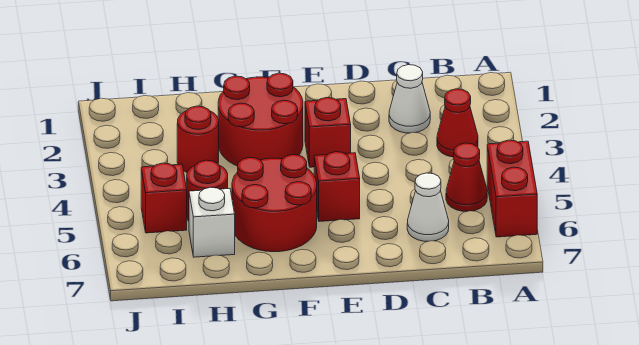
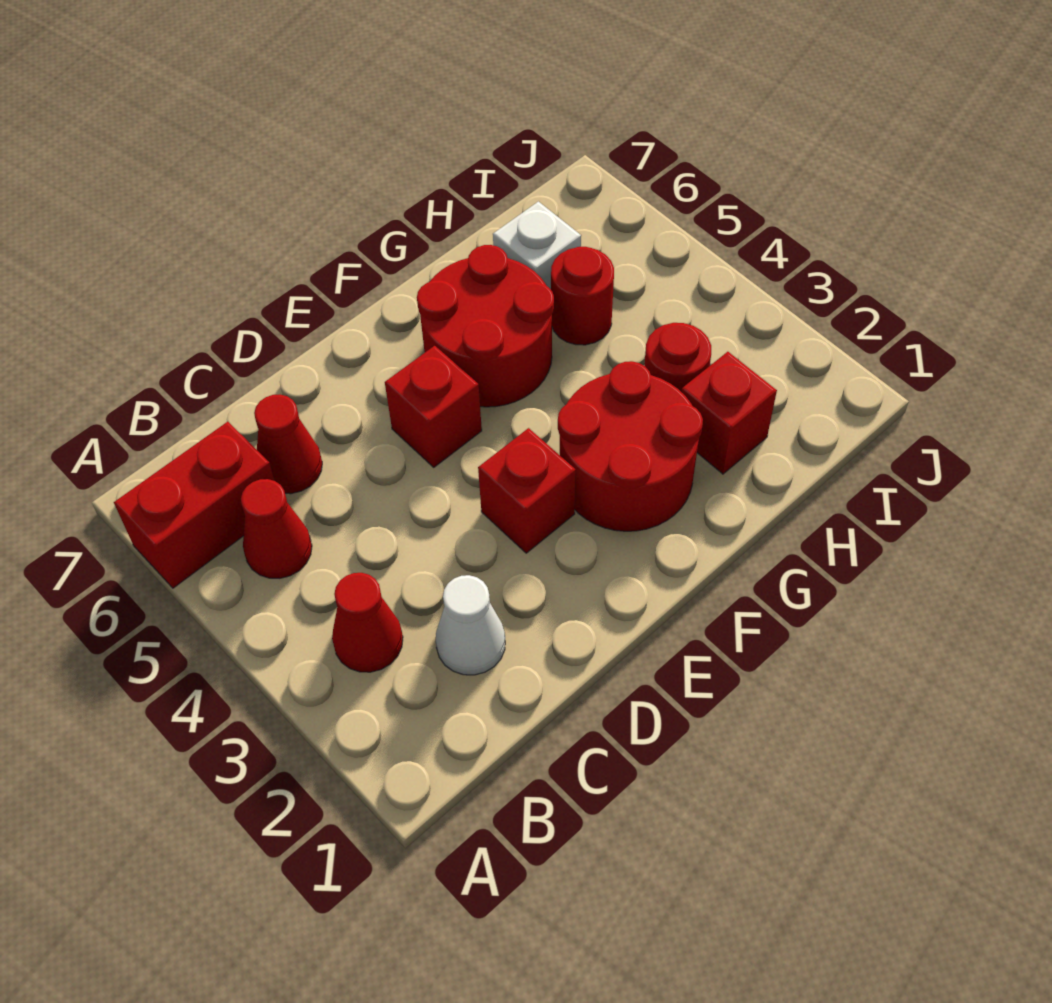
red brick A5:A6 level 1 -> red brick A6:B6 level 1
white cone C6 level 1 -> red cone C6 level 1
red brick I5 level 1 -> red brick H2 level 1

